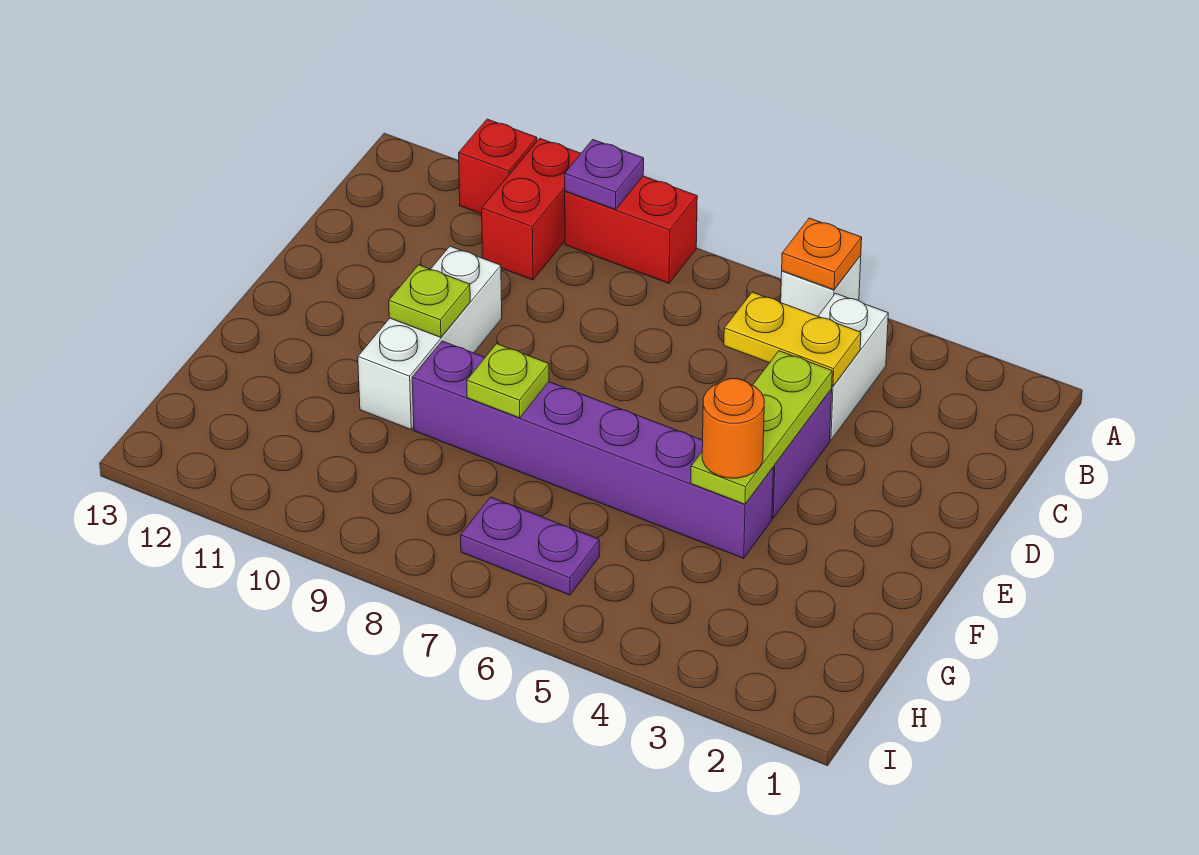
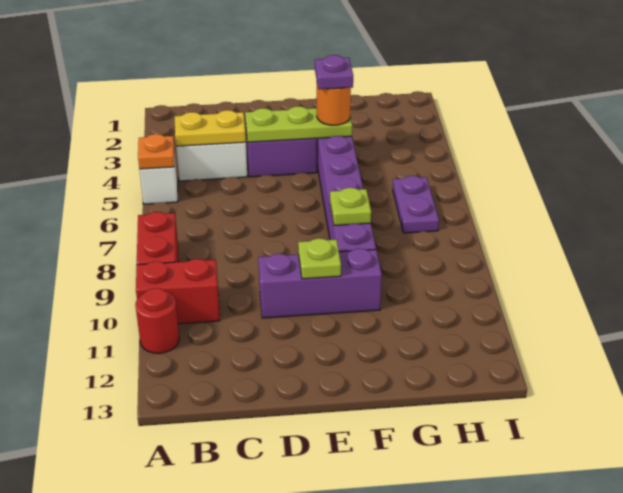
purple plate A9 level 2 -> purple plate F4 level 4
red brick A11 level 1 -> red round brick A11 level 1
yellow plate C4:C5 level 2 -> yellow plate B4:C4 level 2
white brick D10:F10 level 1 -> purple brick D10:F10 level 1

